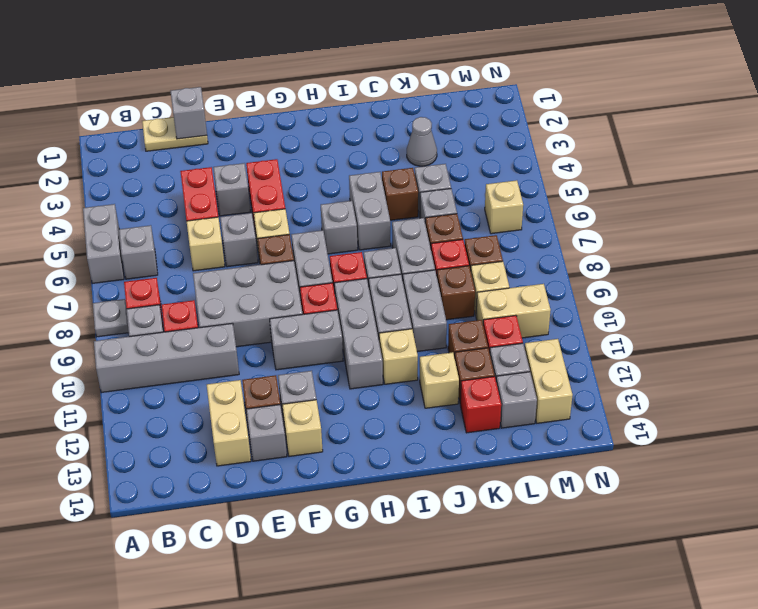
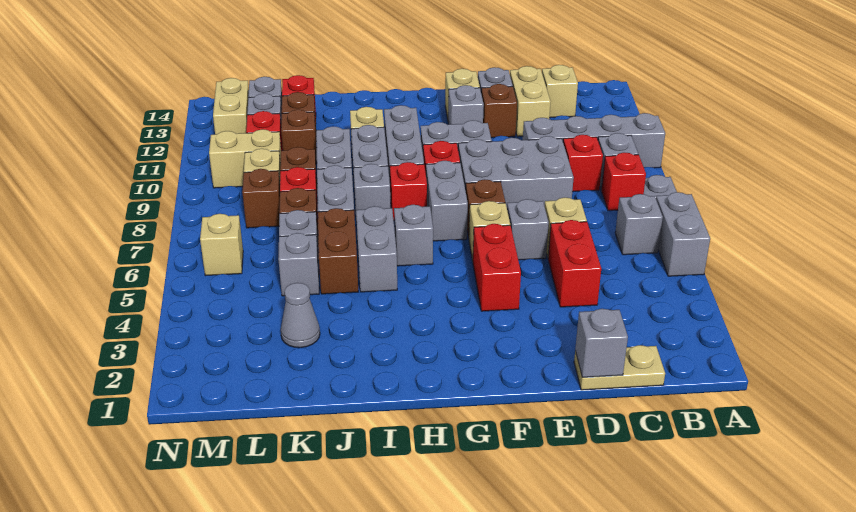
grey brick E4 level 1 -> none
brown brick J5 level 1 -> brown brick J5:J6 level 1
tan brick J12 level 1 -> tan brick C13 level 1

